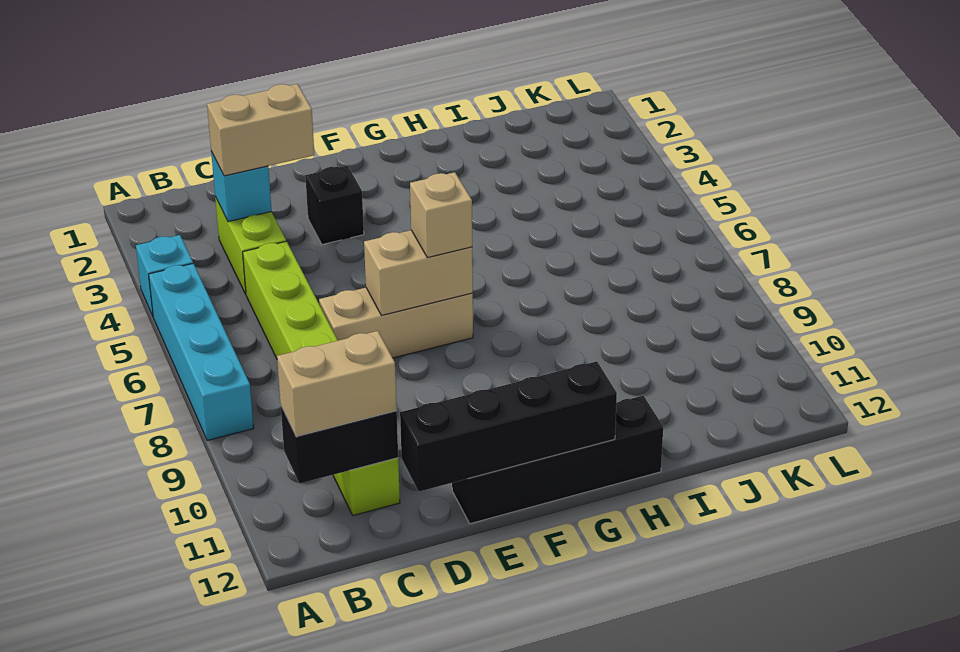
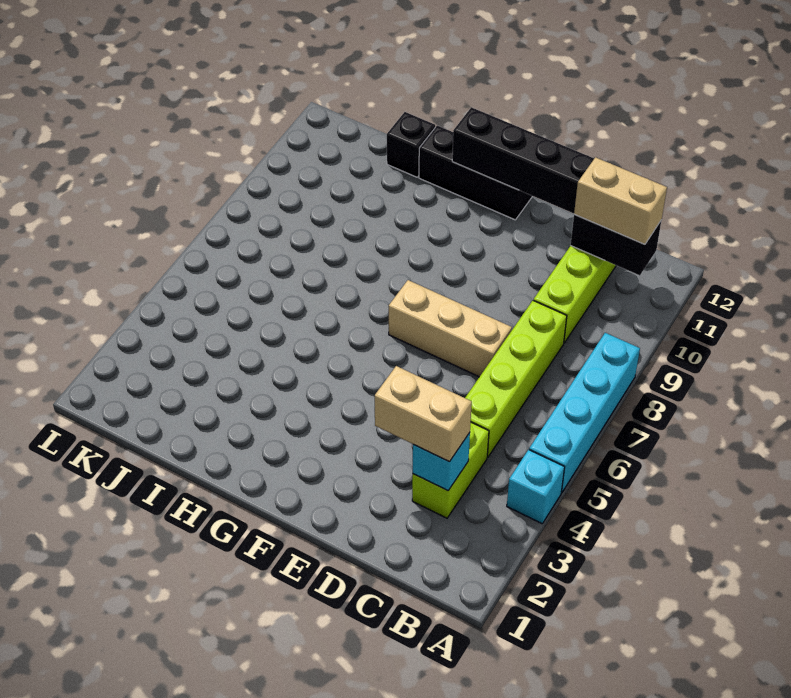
black brick E3 level 1 -> black brick I12 level 1
tan brick E7:F7 level 2 -> none
black brick E12:H12 level 1 -> black brick F12:H12 level 1
tan brick F7 level 3 -> none

